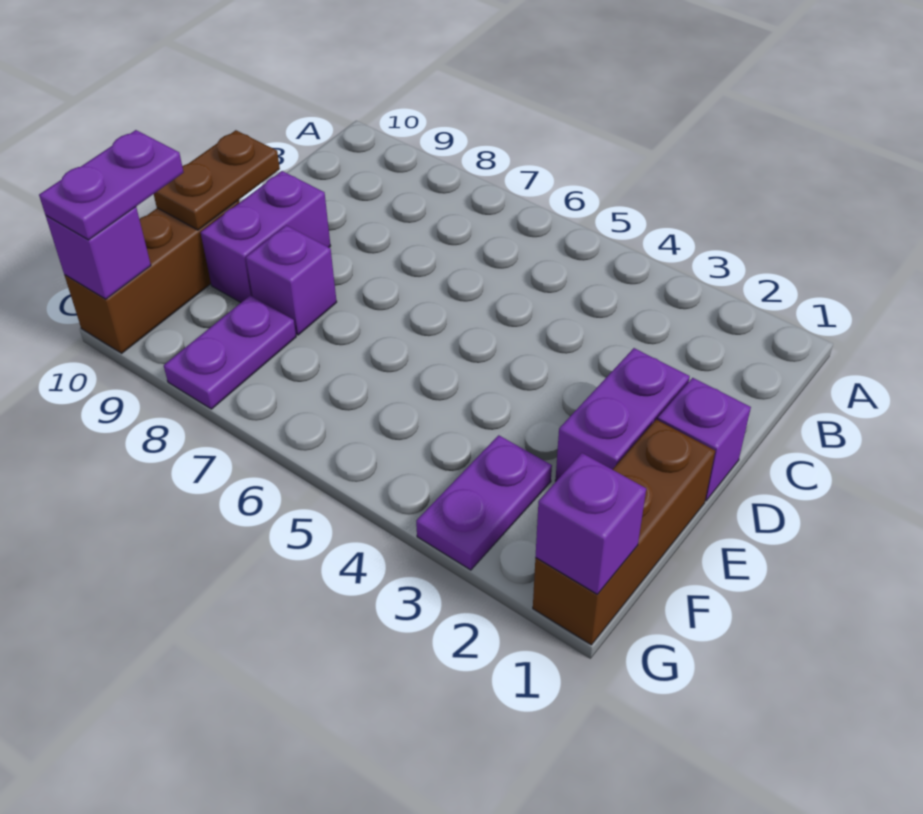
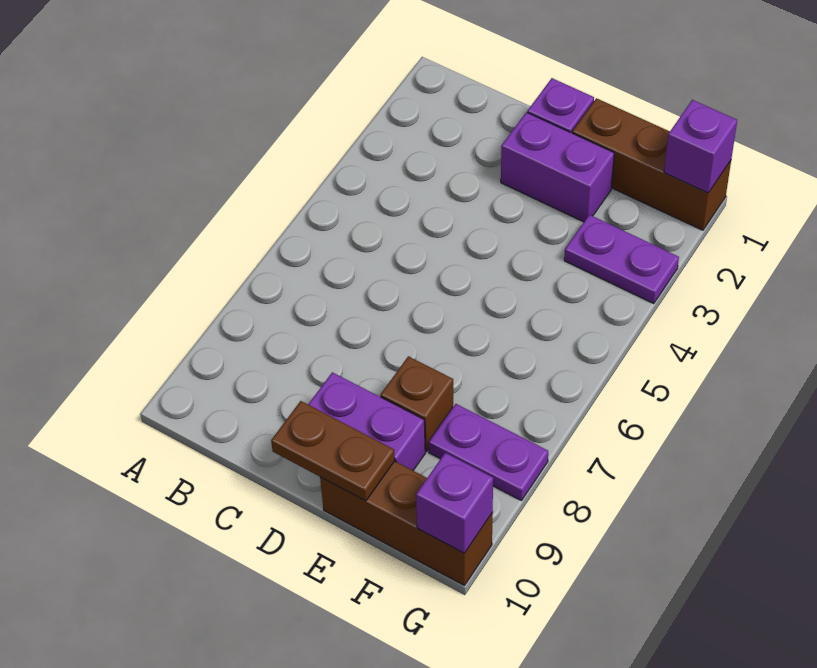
purple brick E8 level 1 -> brown brick E8 level 1
purple plate F10:G10 level 3 -> none

